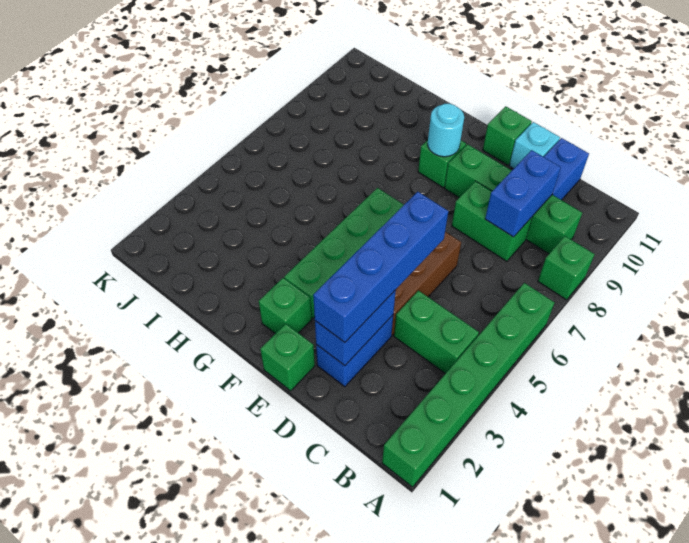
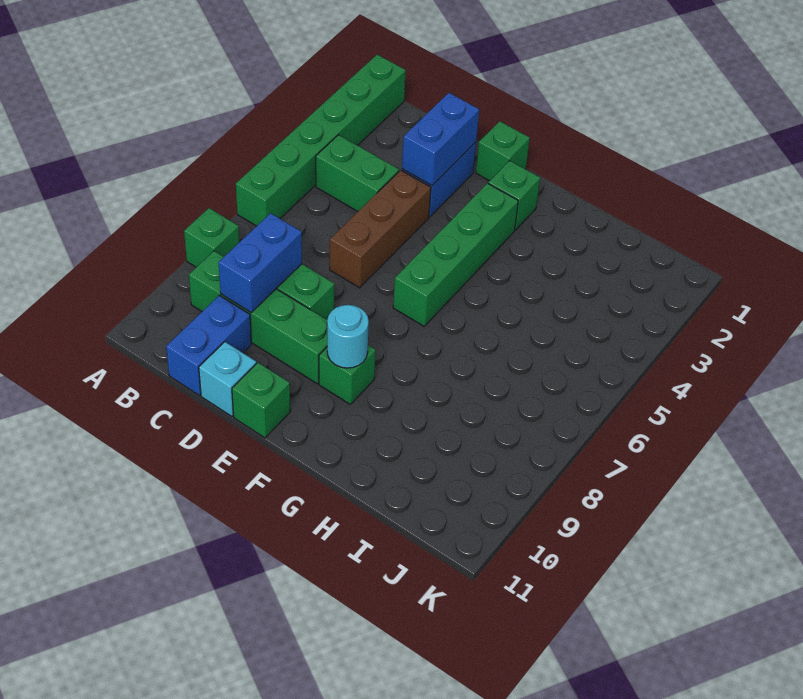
blue brick D2:D5 level 3 -> none

